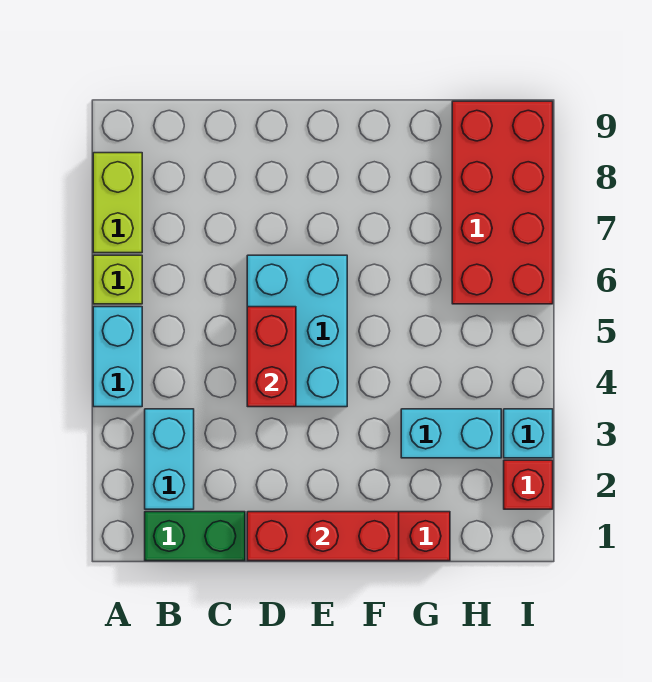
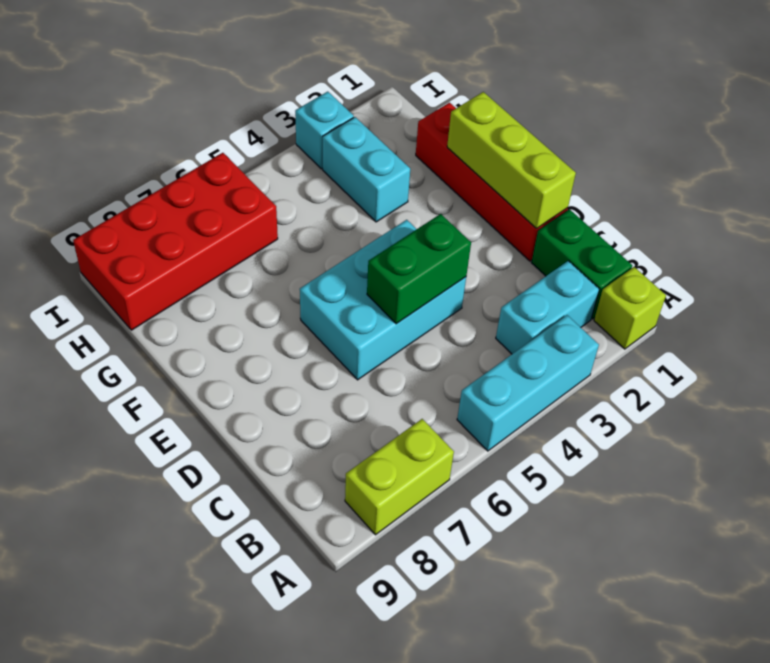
cyan brick A4:A5 level 1 -> cyan brick A3:A5 level 1
lime brick A6 level 1 -> lime brick A1 level 1
red brick D1:F1 level 2 -> lime brick D1:F1 level 2
red brick D4:D5 level 2 -> green brick D4:D5 level 2
red brick I2 level 1 -> none

